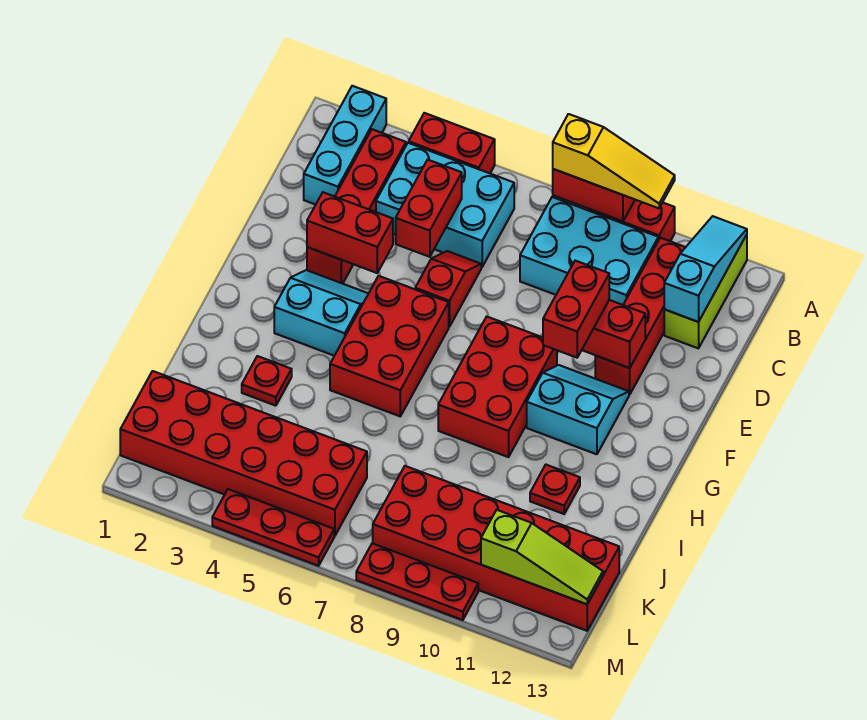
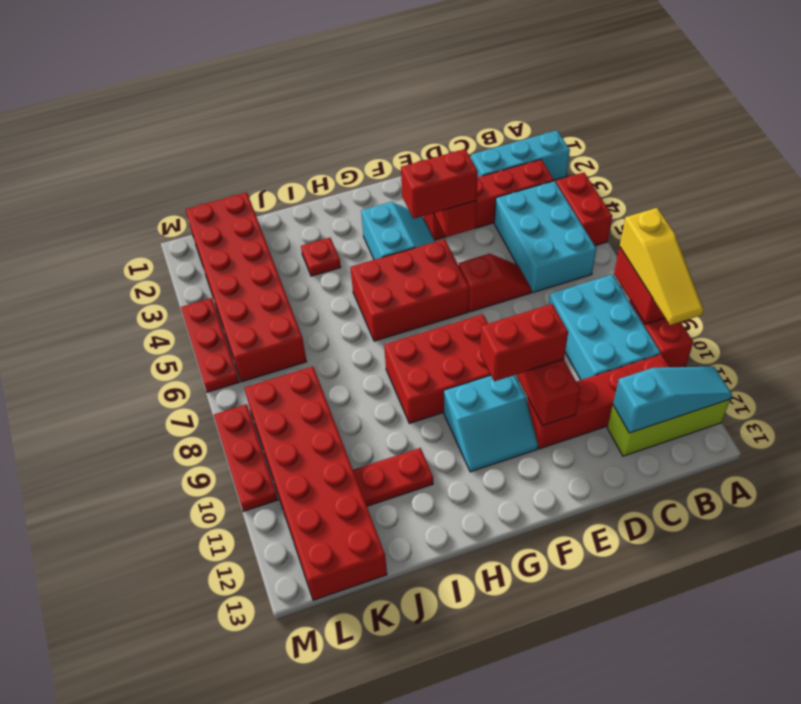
red brick C5:D5 level 2 -> red brick E4:F4 level 3
cyan slope F10:G11 level 1 top G -> cyan slope F10:G11 level 1 top 10
red plate I11 level 1 -> red plate I11:J11 level 1
lime slope L11:L13 level 2 top 11 -> none

